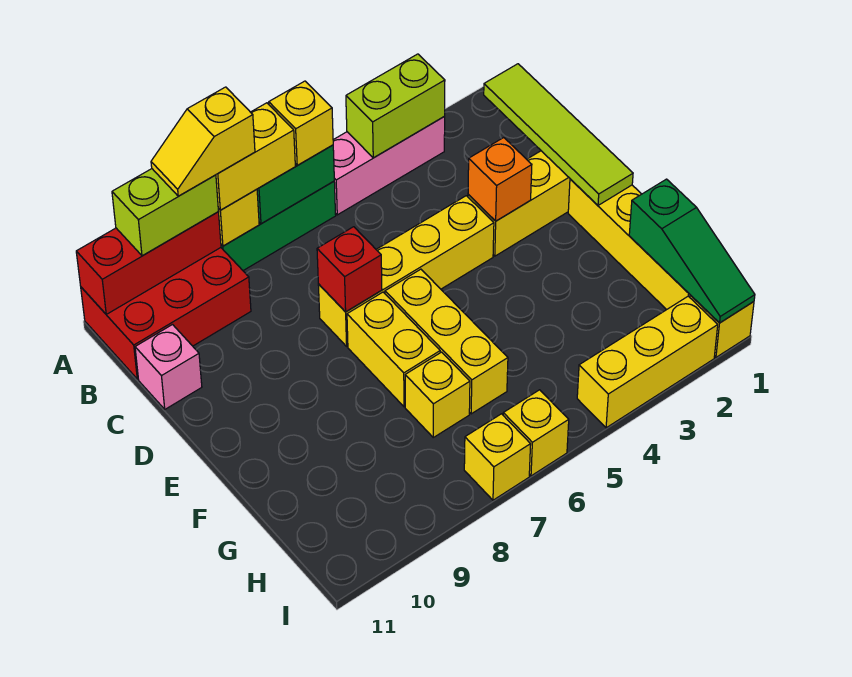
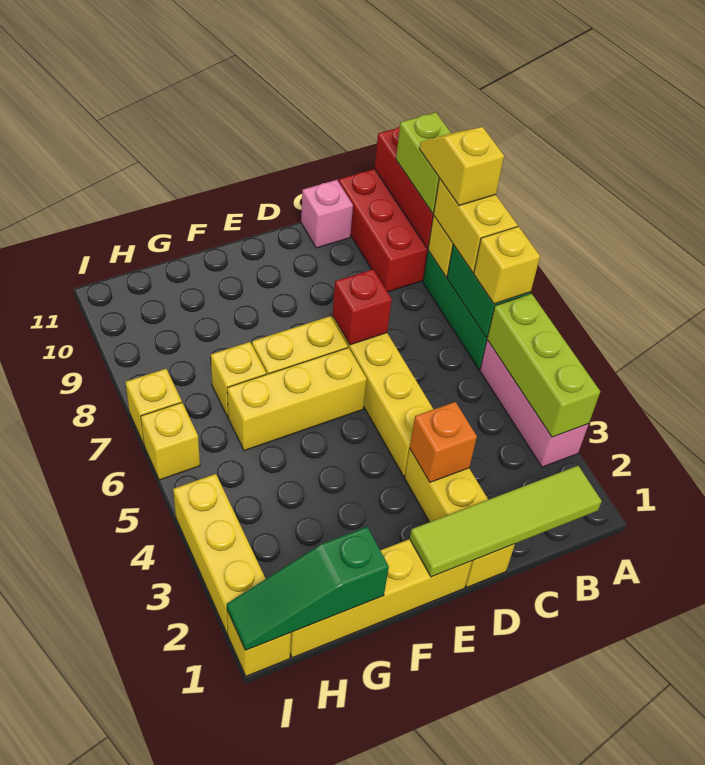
lime brick A3:A4 level 2 -> lime brick A3:A5 level 2

